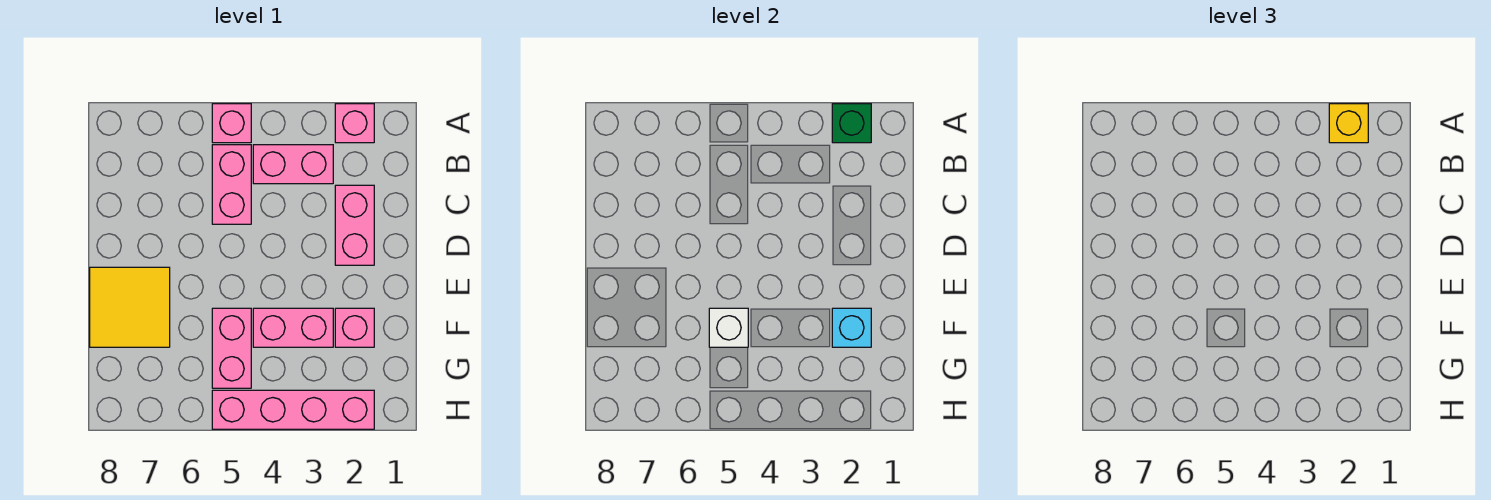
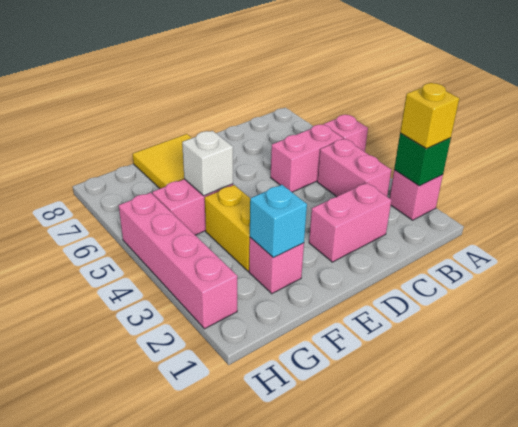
pink brick F3:F4 level 1 -> yellow brick F3:F4 level 1

